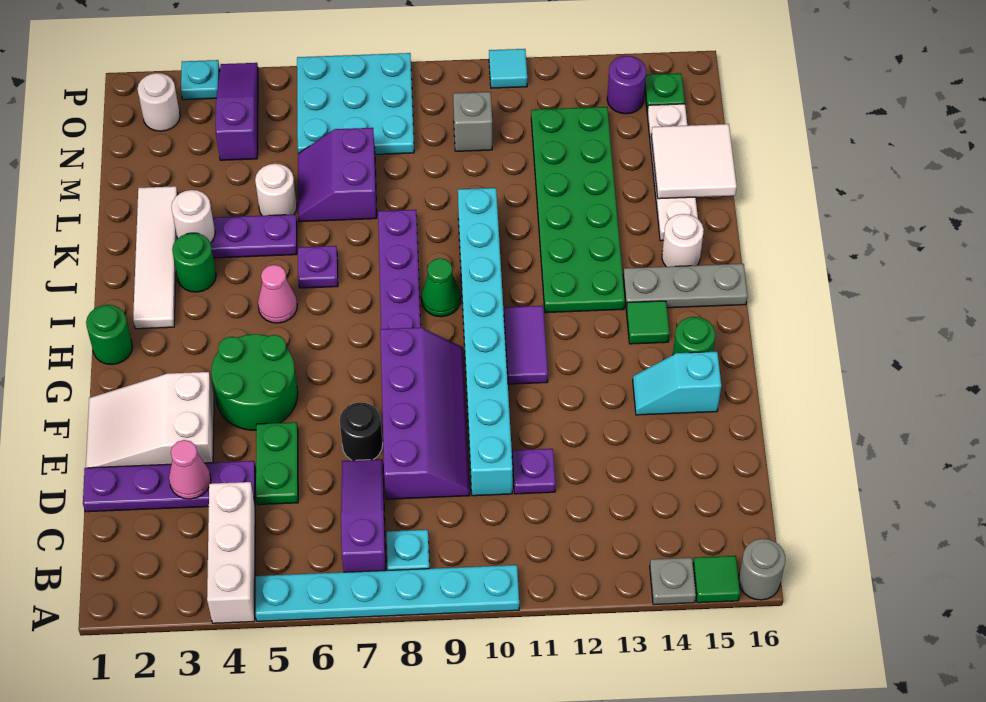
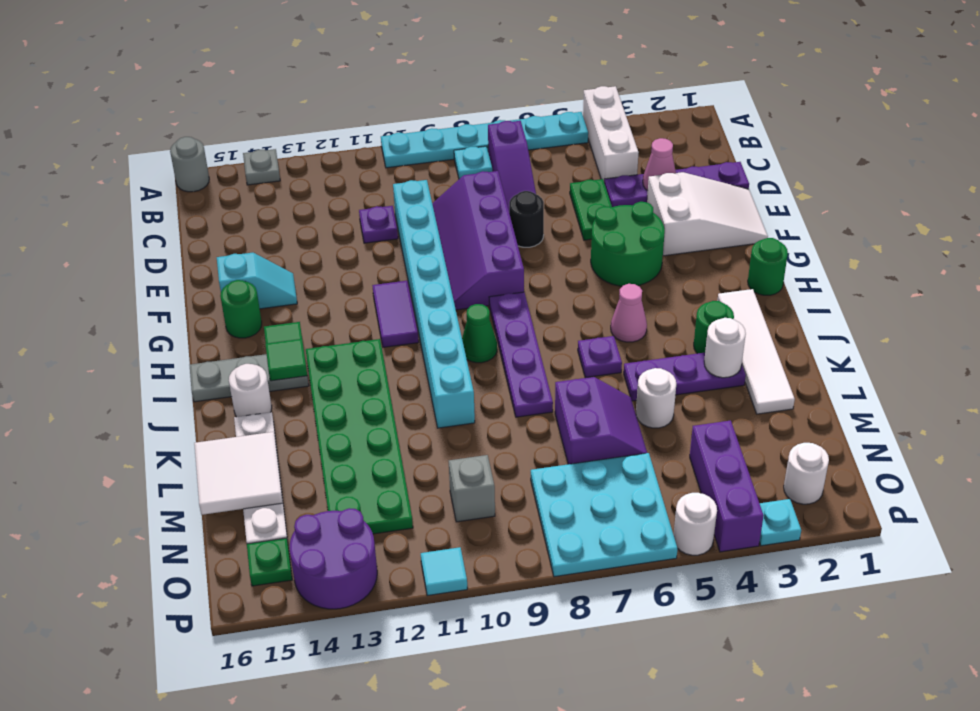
green tile A15 level 1 -> green tile I14 level 2
purple slope N4:P4 level 1 top N -> purple brick N4:P4 level 1
purple round brick O14 level 1 -> purple round brick O13:P14 level 1
none -> white round brick P5 level 1

